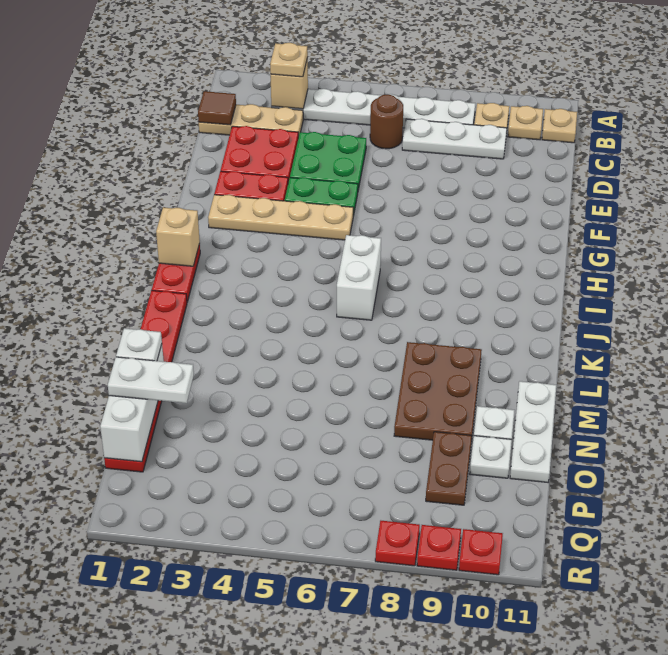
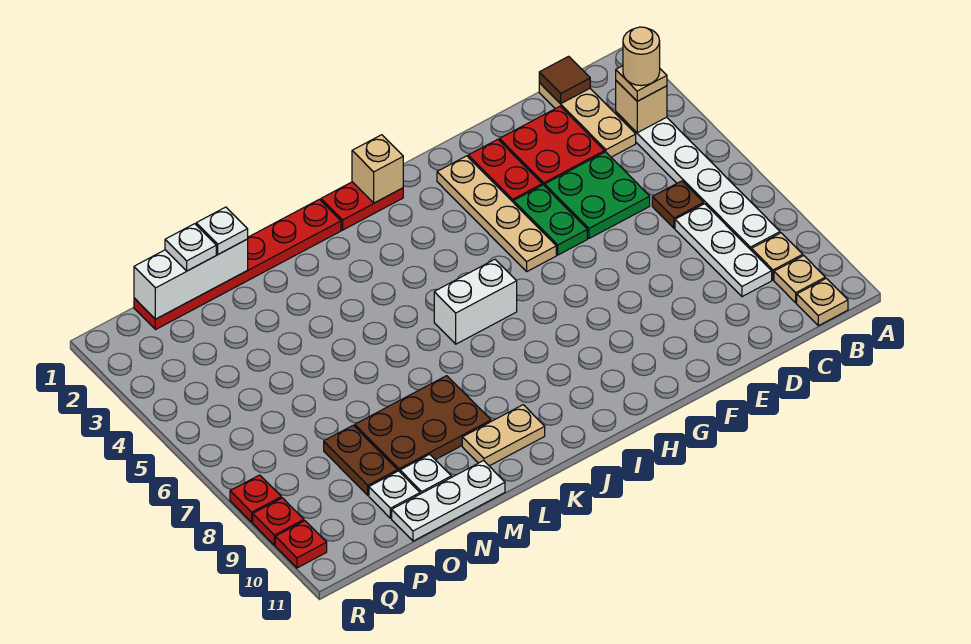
none -> tan round brick B3 level 4
brown round brick C6 level 1 -> brown plate C6 level 1
none -> tan plate K10:L10 level 1
white plate O1:O2 level 3 -> white plate O1 level 3
brown plate O9:P9 level 1 -> brown plate O8:O9 level 1

